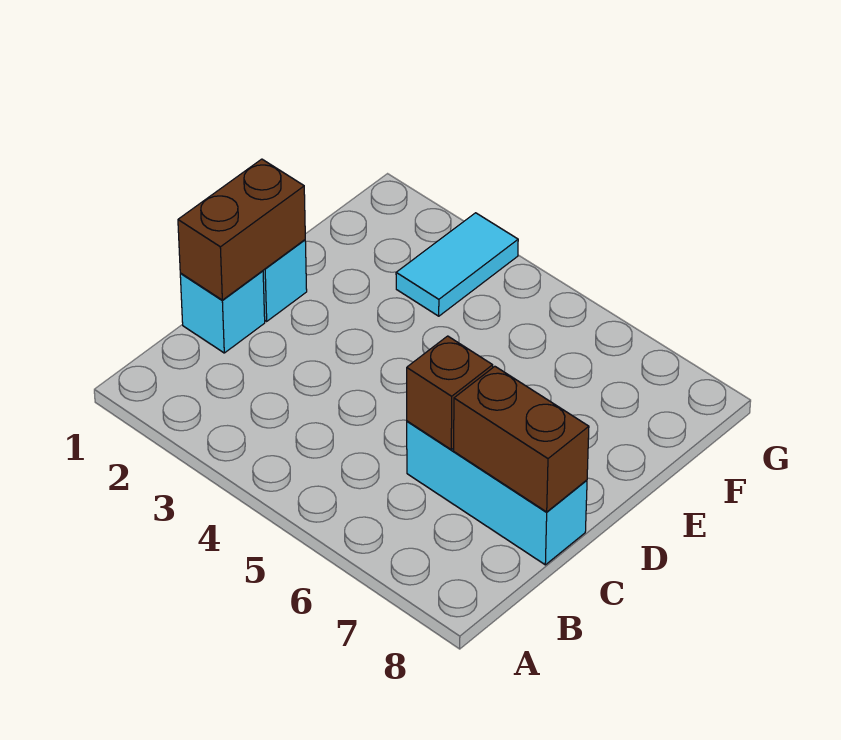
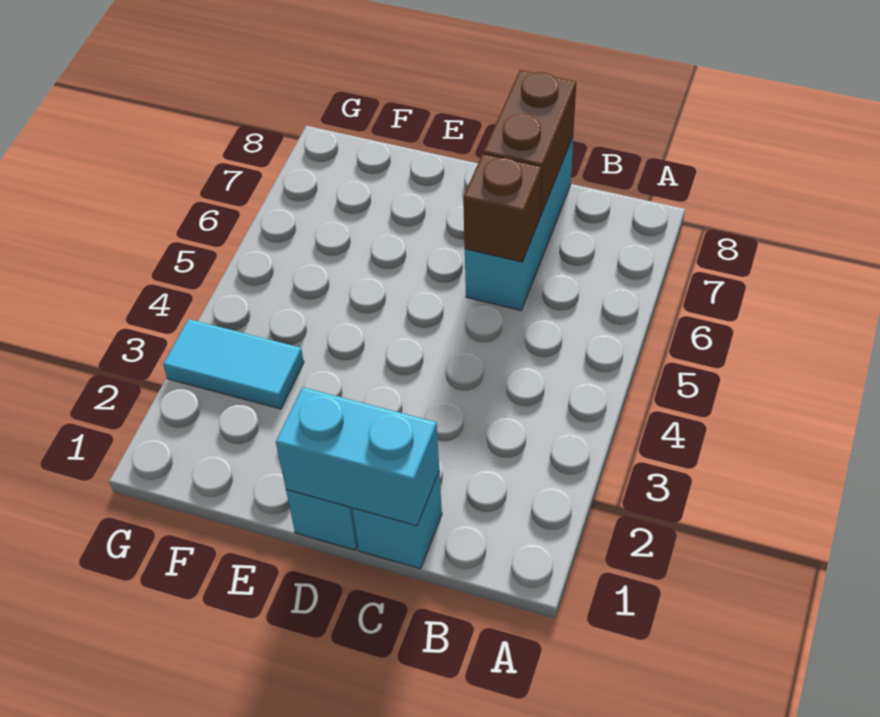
brown brick C1:D1 level 2 -> cyan brick C1:D1 level 2

